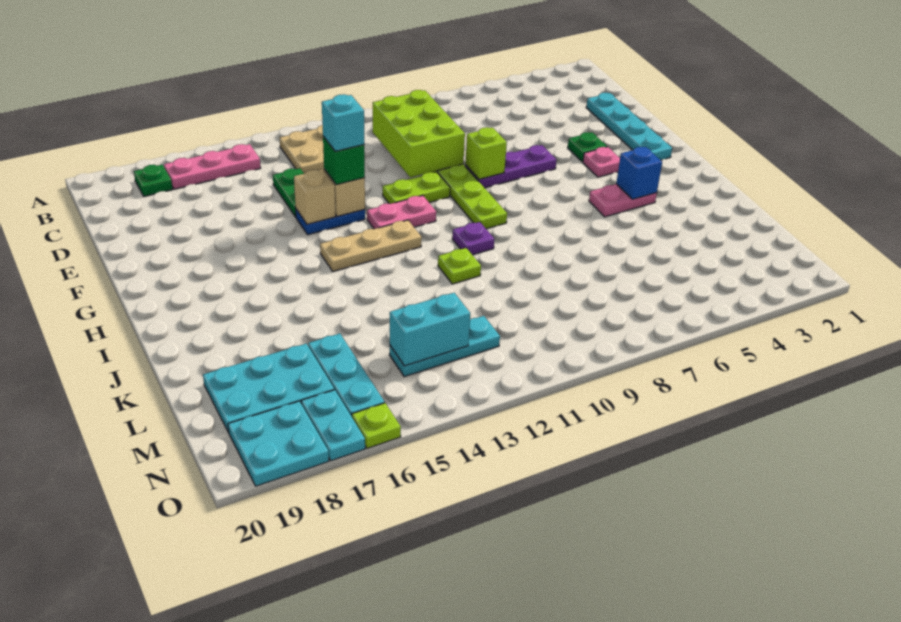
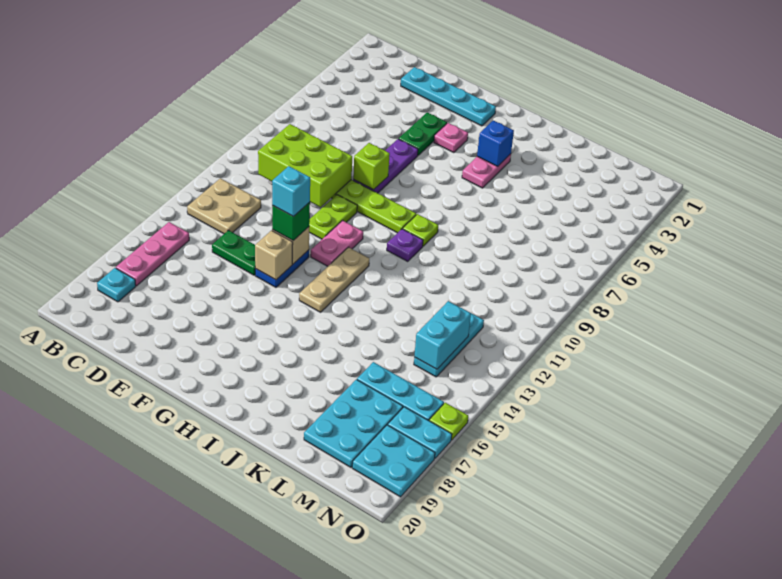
green plate B18 level 1 -> cyan plate B18 level 1
green plate F4 level 1 -> green plate F4:F5 level 1
lime plate J11 level 1 -> lime plate I9 level 1

